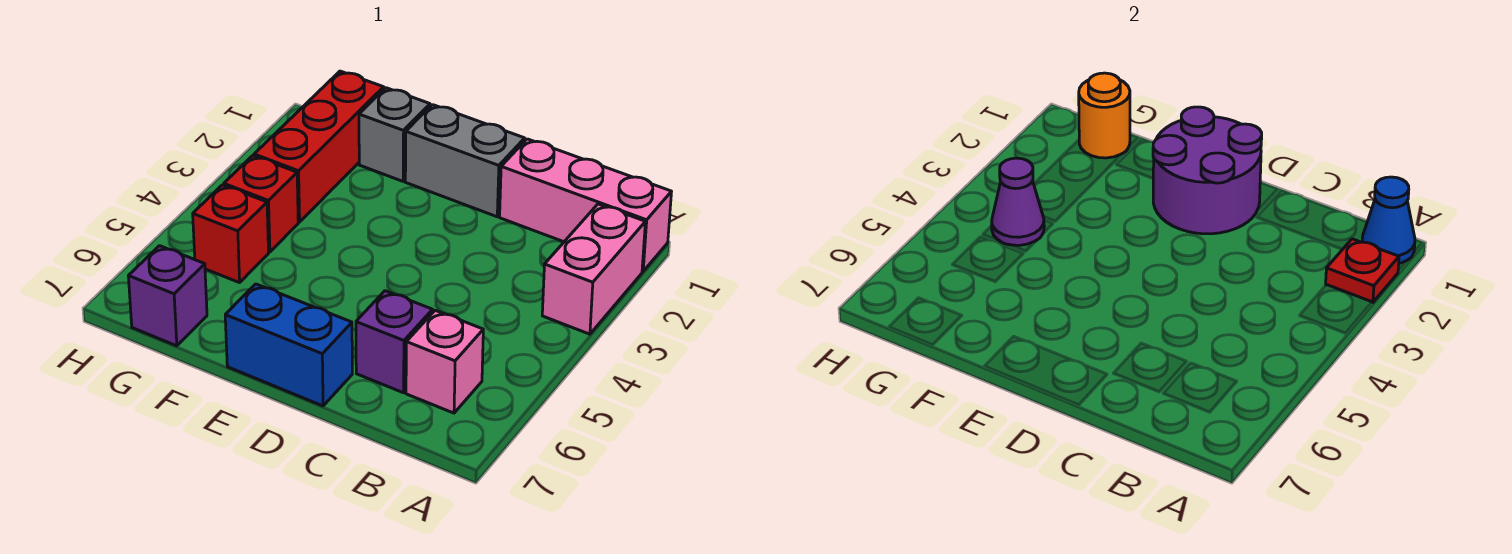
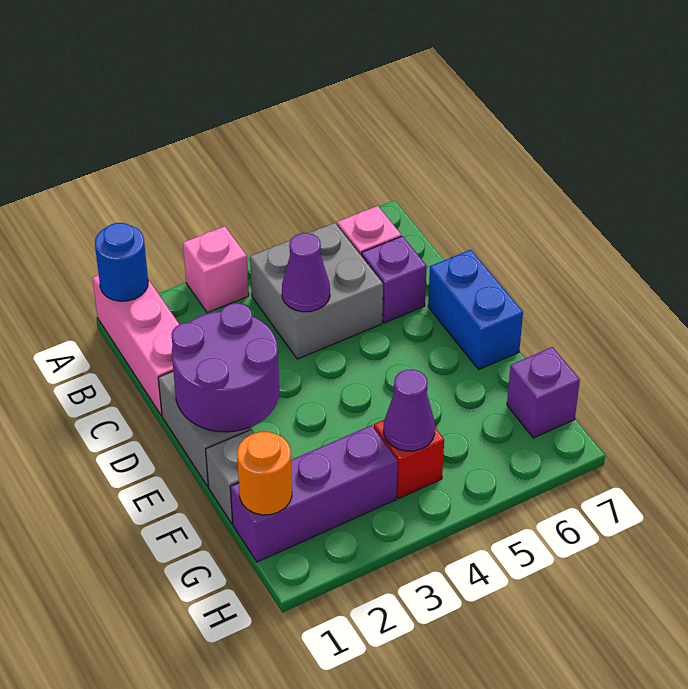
blue cone A1 level 2 -> blue round brick A1 level 2
pink brick A2:A3 level 1 -> pink brick A3 level 1
red plate A2 level 2 -> none
none -> grey brick B4:C5 level 1
none -> purple cone C4 level 2
red brick G1:G3 level 1 -> purple brick G1:G3 level 1
red brick G5 level 1 -> none

